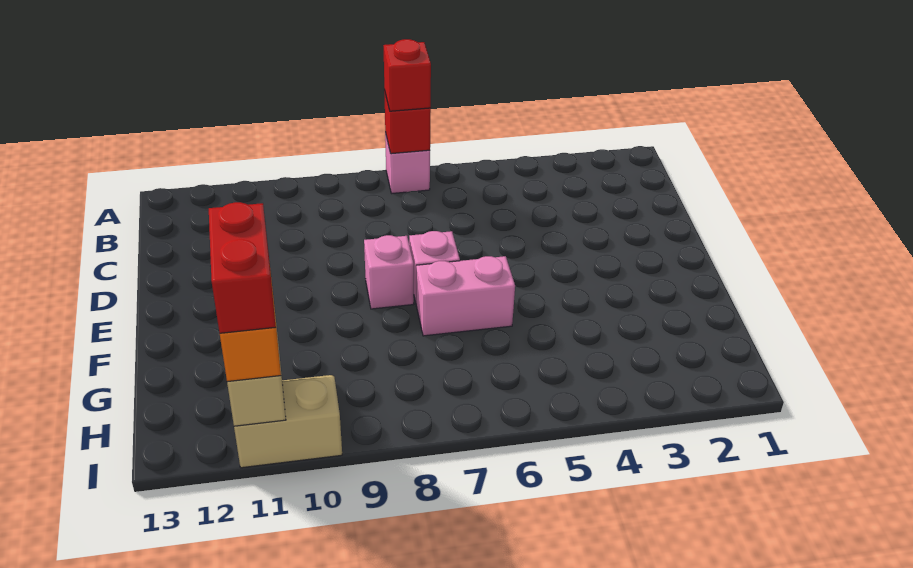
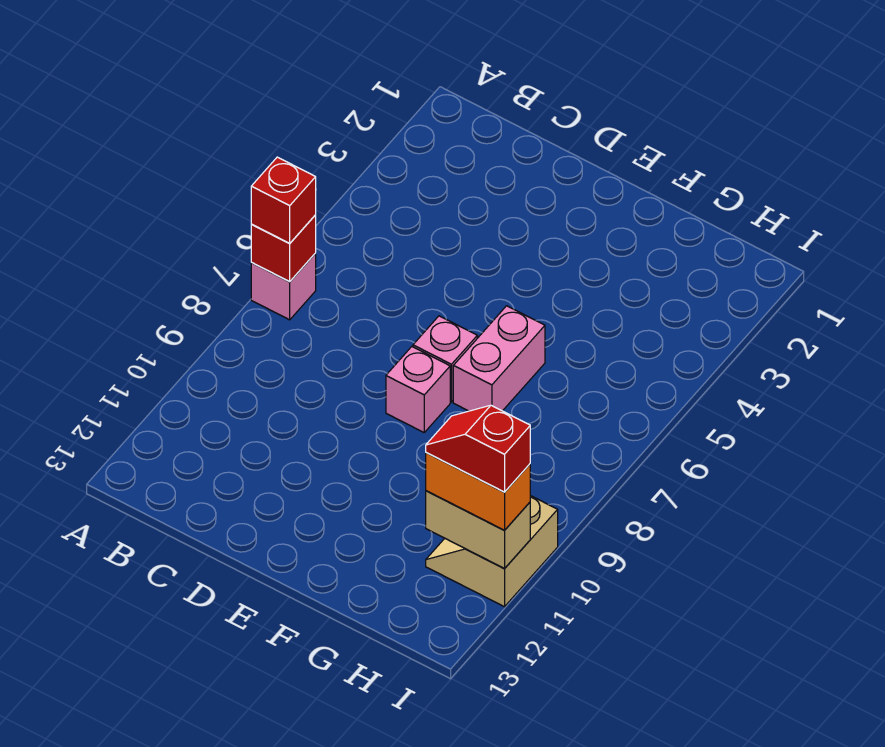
red brick H11:I11 level 4 -> red slope H11:I11 level 4 top I

